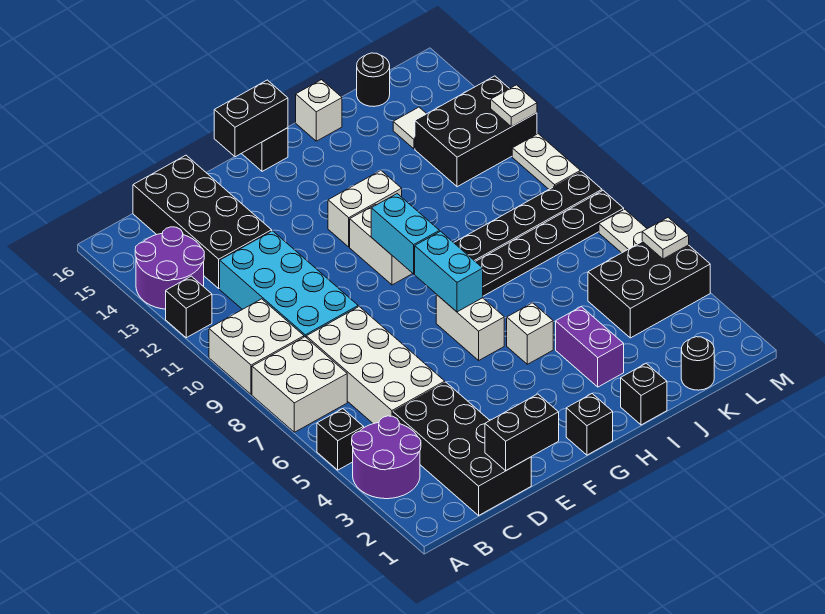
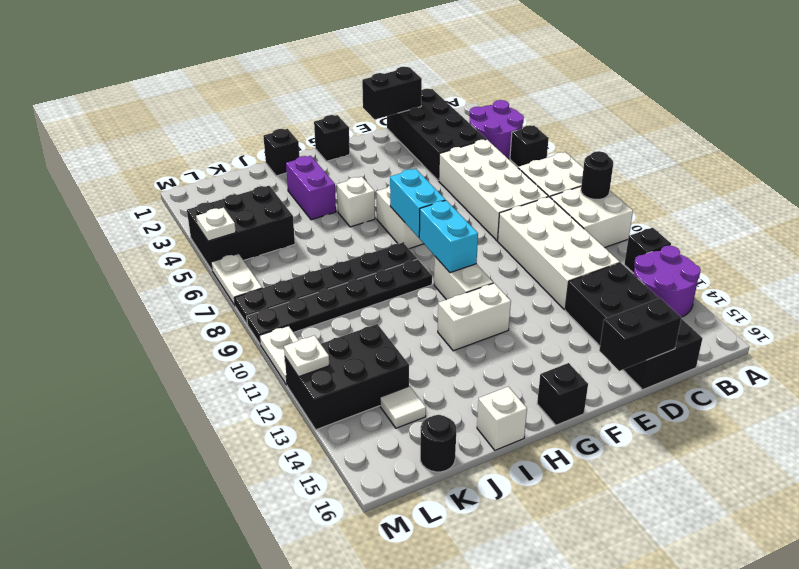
cyan brick C9:D12 level 1 -> white brick C9:D12 level 1
black brick F16:G16 level 2 -> black brick D16:E16 level 2
black round brick K1 level 1 -> black round brick A9 level 2

